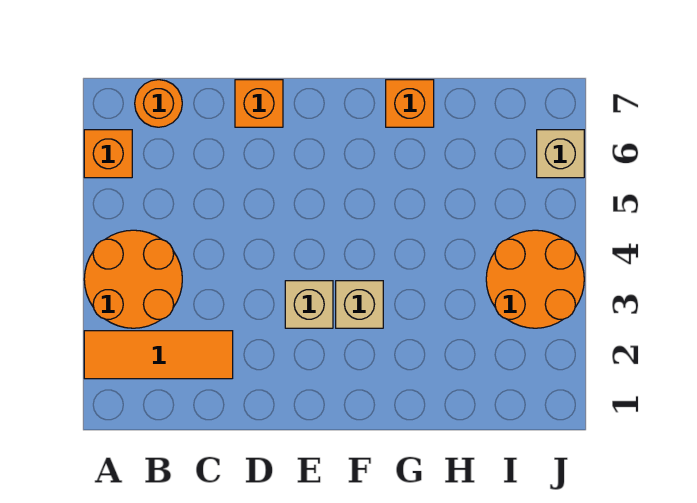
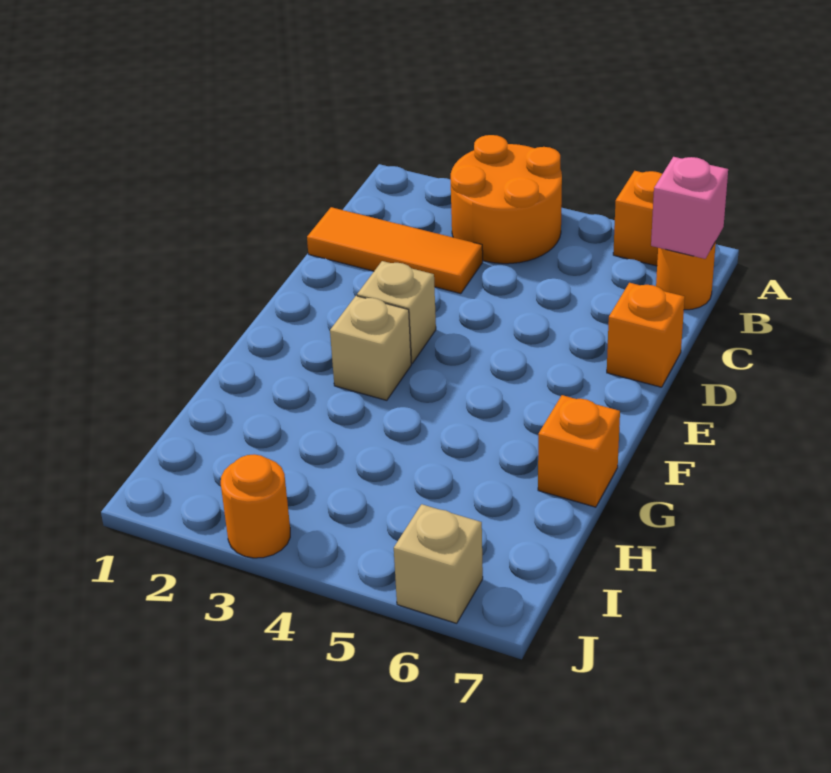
orange tile A2:C2 level 1 -> orange tile C1:C3 level 1
none -> pink brick B7 level 2
orange round brick I3:J4 level 1 -> orange round brick J3 level 1

